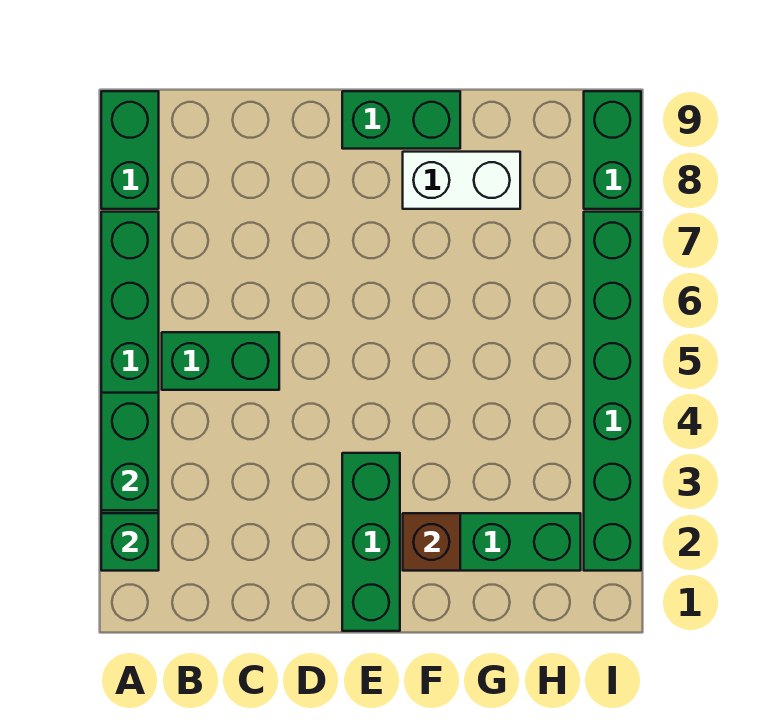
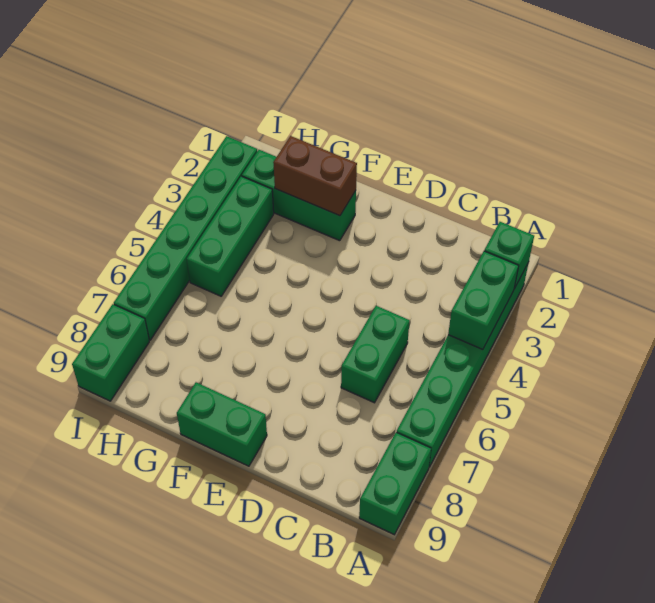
green brick B5:C5 level 1 -> green brick C5:C6 level 1
green brick E1:E3 level 1 -> green brick H3:H5 level 1
brown brick F2 level 2 -> brown brick F2:G2 level 2
white brick F8:G8 level 1 -> none

